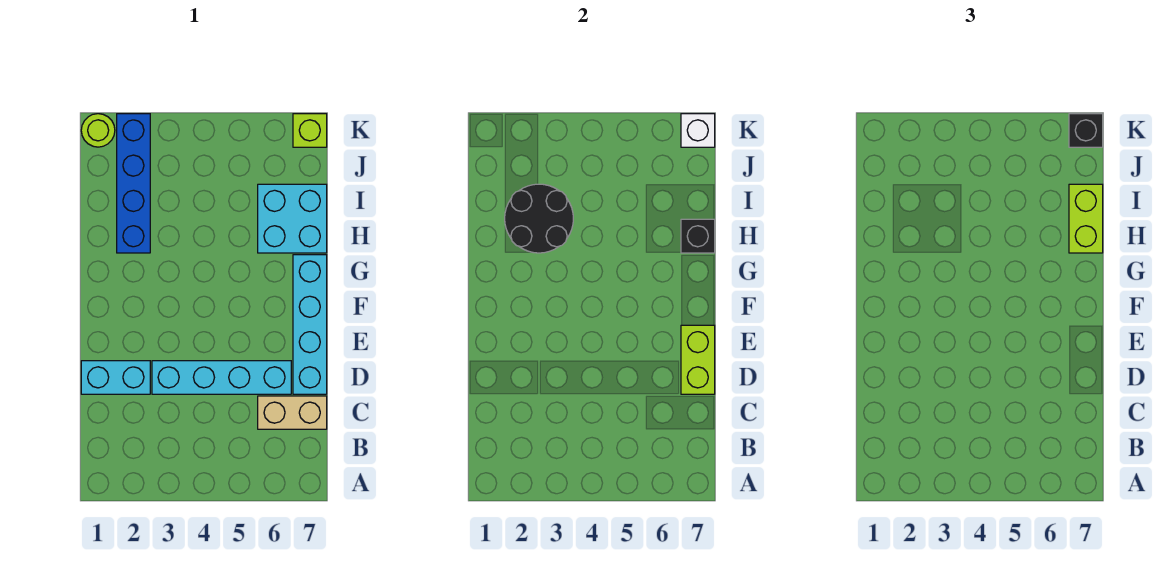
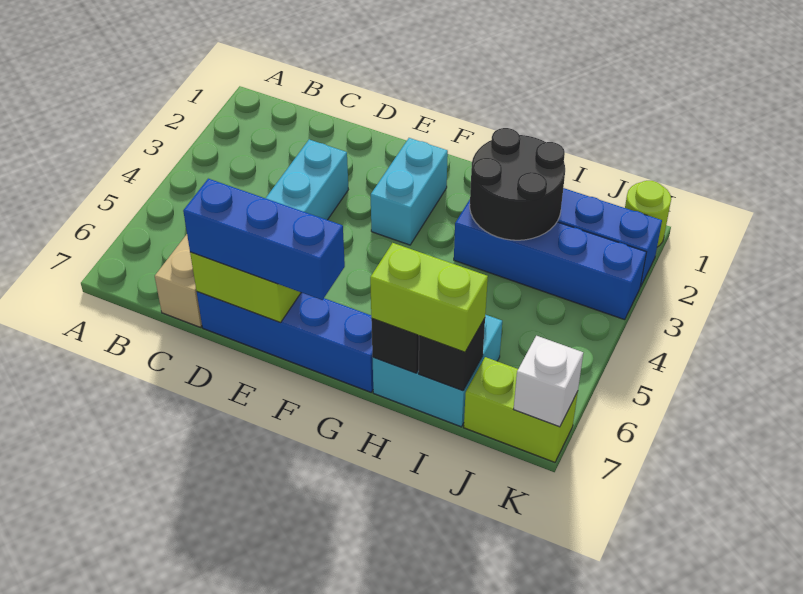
cyan brick D1:D2 level 1 -> cyan brick F2:F3 level 1
cyan brick D7:G7 level 1 -> blue brick D7:G7 level 1
none -> blue brick D7:F7 level 3
none -> blue brick H3:K3 level 1
lime brick K7 level 1 -> lime brick J7:K7 level 1
black brick K7 level 3 -> black brick I7 level 2

